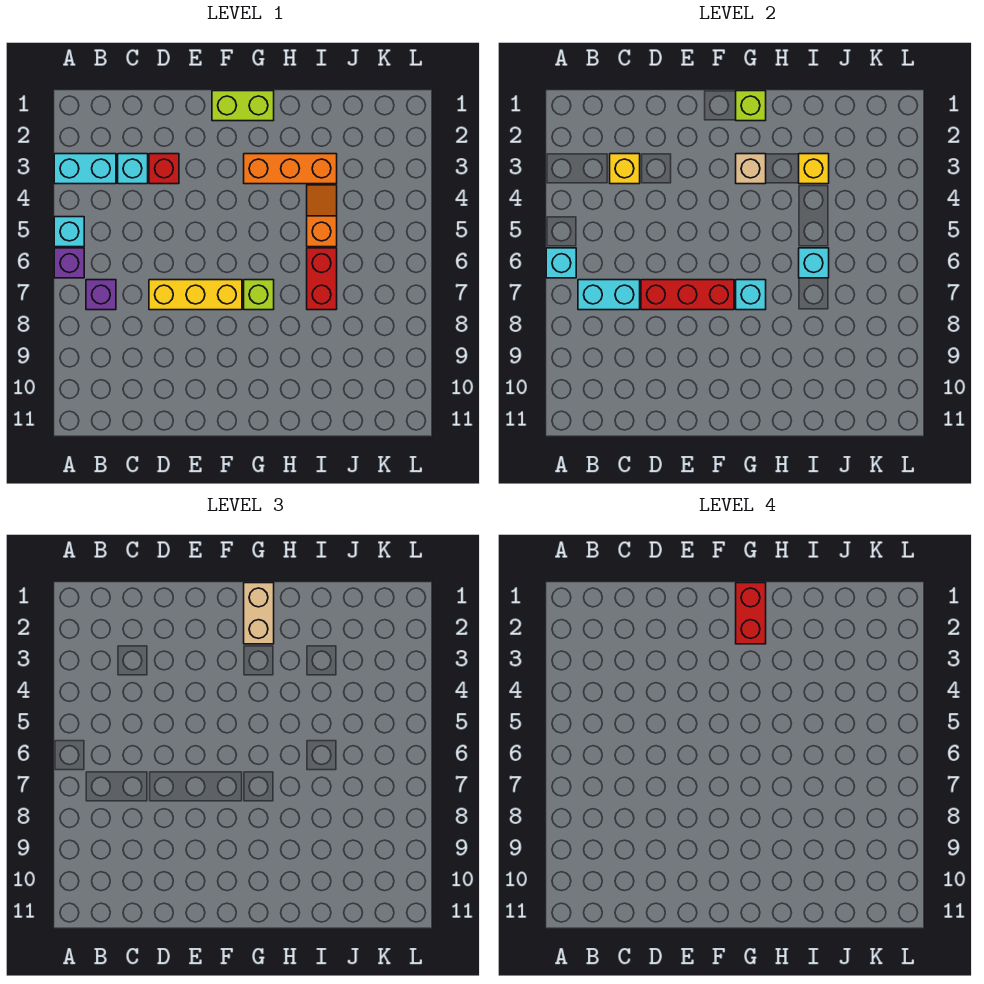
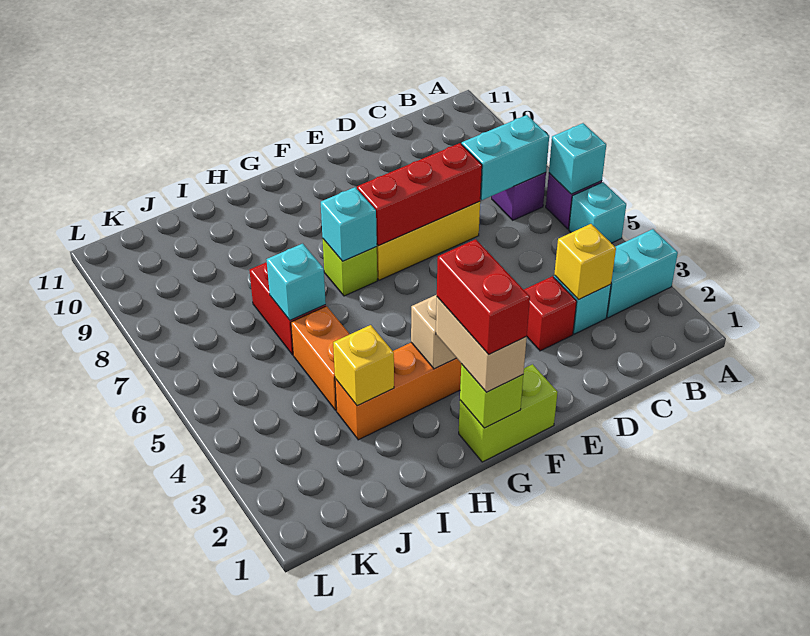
orange slope I4:I5 level 1 top 5 -> orange brick I4:I5 level 1

